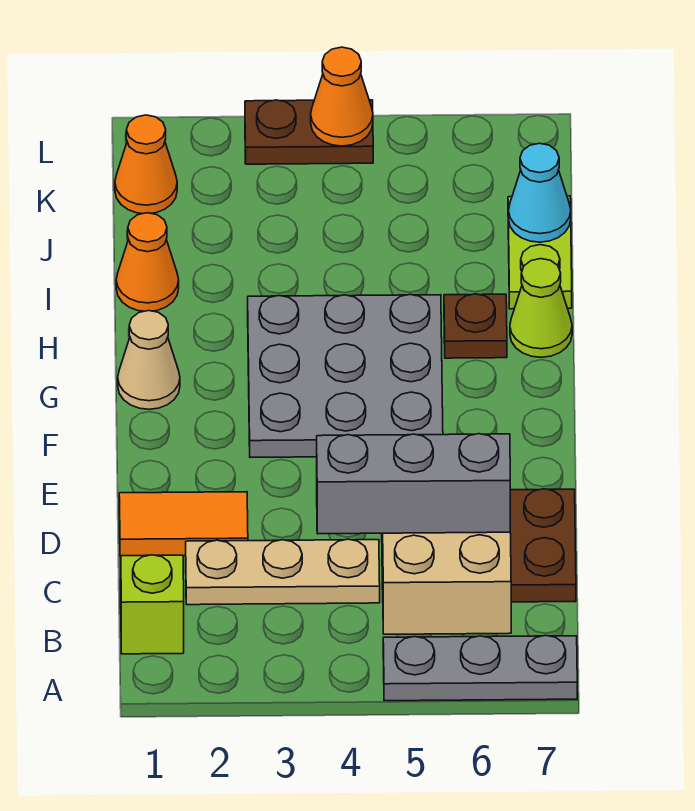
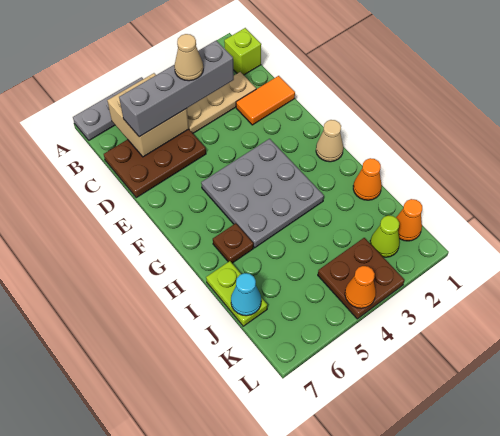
grey brick C4:C6 level 3 -> grey brick C3:C6 level 3
none -> tan cone C4 level 4
lime cone H7 level 1 -> lime cone K2 level 1
brown plate L3:L4 level 1 -> brown plate K3:L4 level 1

